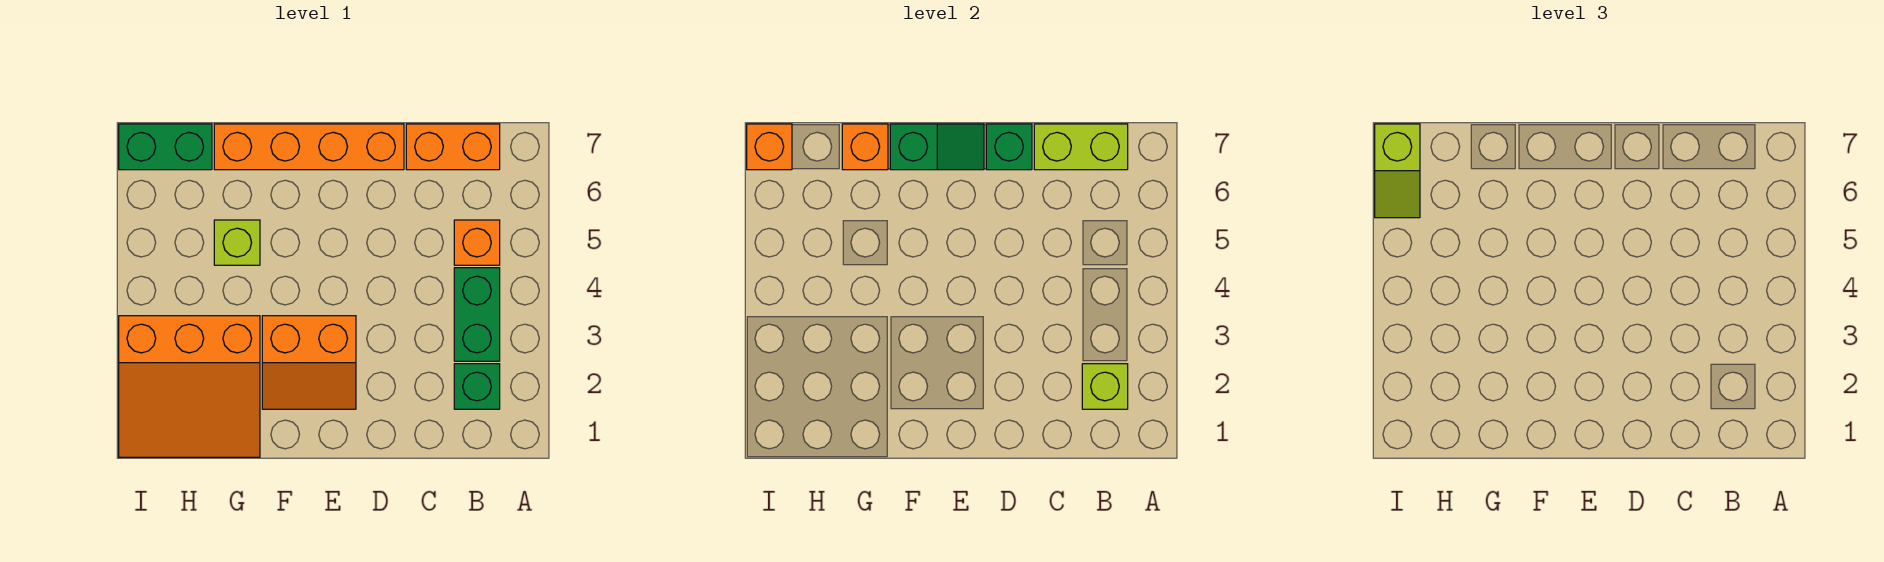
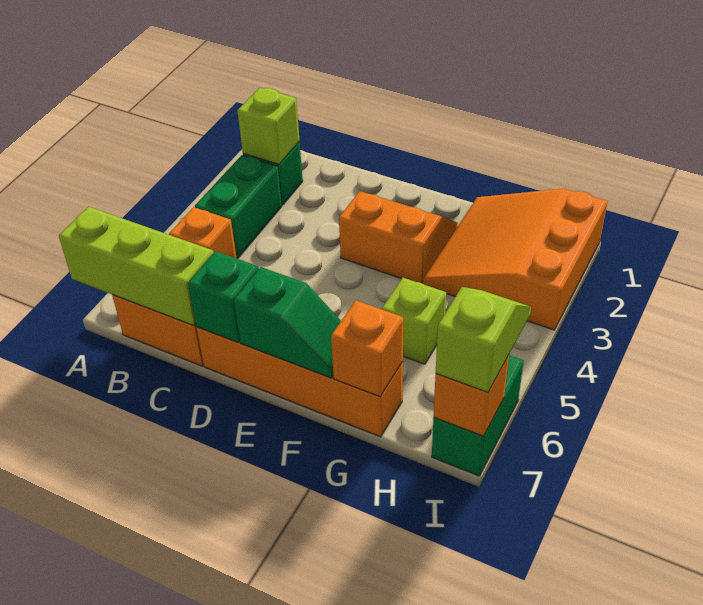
lime brick B7:C7 level 2 -> lime brick A7:C7 level 2
green slope E7:F7 level 2 top F -> green slope E7:F7 level 2 top E
orange slope G1:I3 level 1 top 3 -> orange slope G1:I3 level 1 top I
green brick H7:I7 level 1 -> green brick I6:I7 level 1

